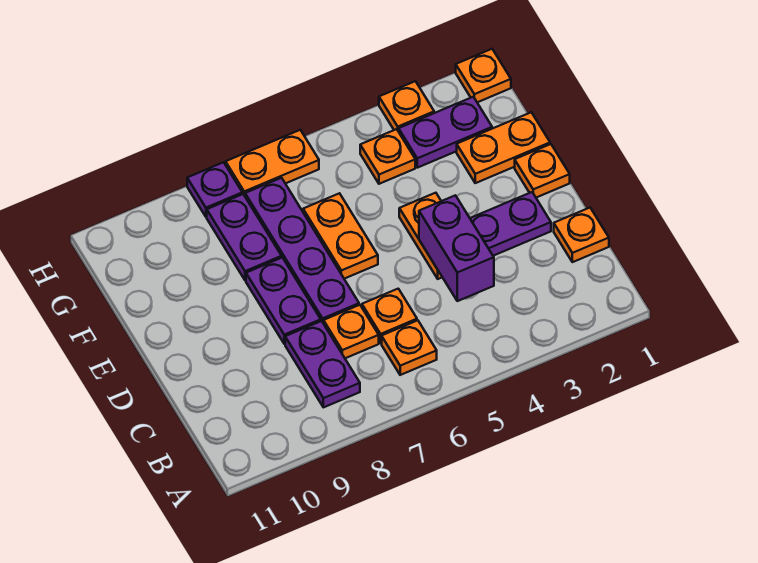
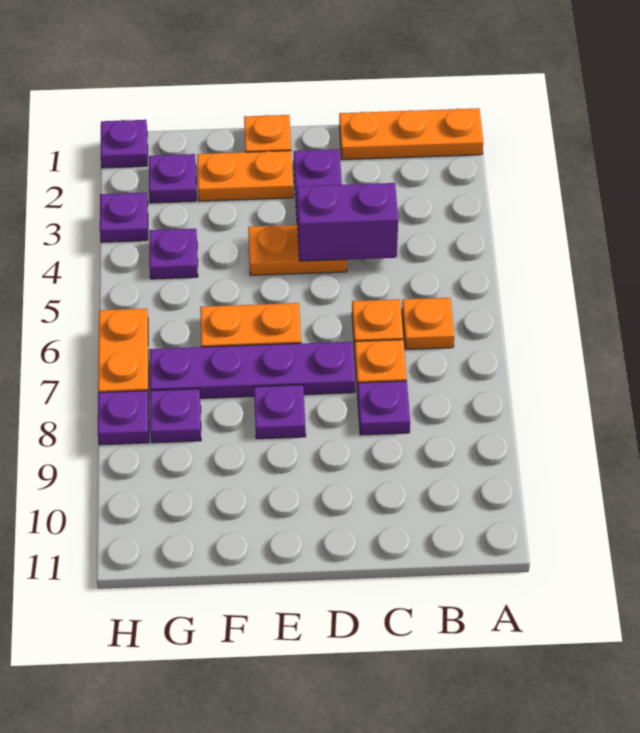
purple plate B8:C8 level 1 -> purple plate C8 level 1
orange plate C1 level 1 -> orange plate A1:C1 level 1
purple plate D8:E8 level 1 -> purple plate E8 level 1
orange plate F1:F2 level 1 -> orange plate E2:F2 level 1
purple plate F8:G8 level 1 -> purple plate G8 level 1
purple plate G2:G3 level 1 -> purple plate G2 level 1
orange plate G4 level 1 -> purple plate G4 level 1
orange plate H1 level 1 -> purple plate H1 level 1
orange plate H3 level 1 -> purple plate H3 level 1

